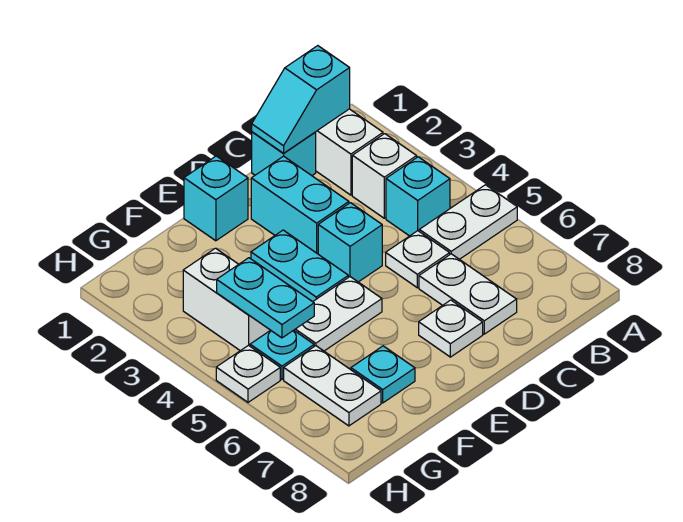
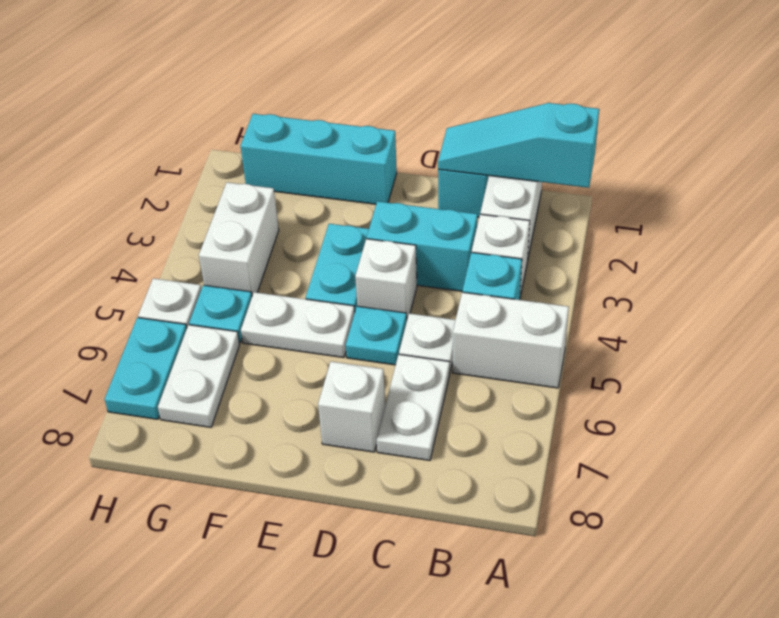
white plate A5:B5 level 1 -> white brick A5:B5 level 1
cyan slope B1:C1 level 2 top B -> cyan slope A1:C1 level 2 top A
cyan brick D2:D3 level 1 -> cyan brick C3:D3 level 1
cyan brick D4 level 1 -> white brick D4 level 1
white plate D7 level 1 -> white brick D7 level 1
cyan brick E1 level 1 -> cyan brick E1:G1 level 1
cyan plate F7 level 1 -> cyan plate D5 level 1
cyan plate G4:G5 level 2 -> cyan plate H6:H7 level 1

